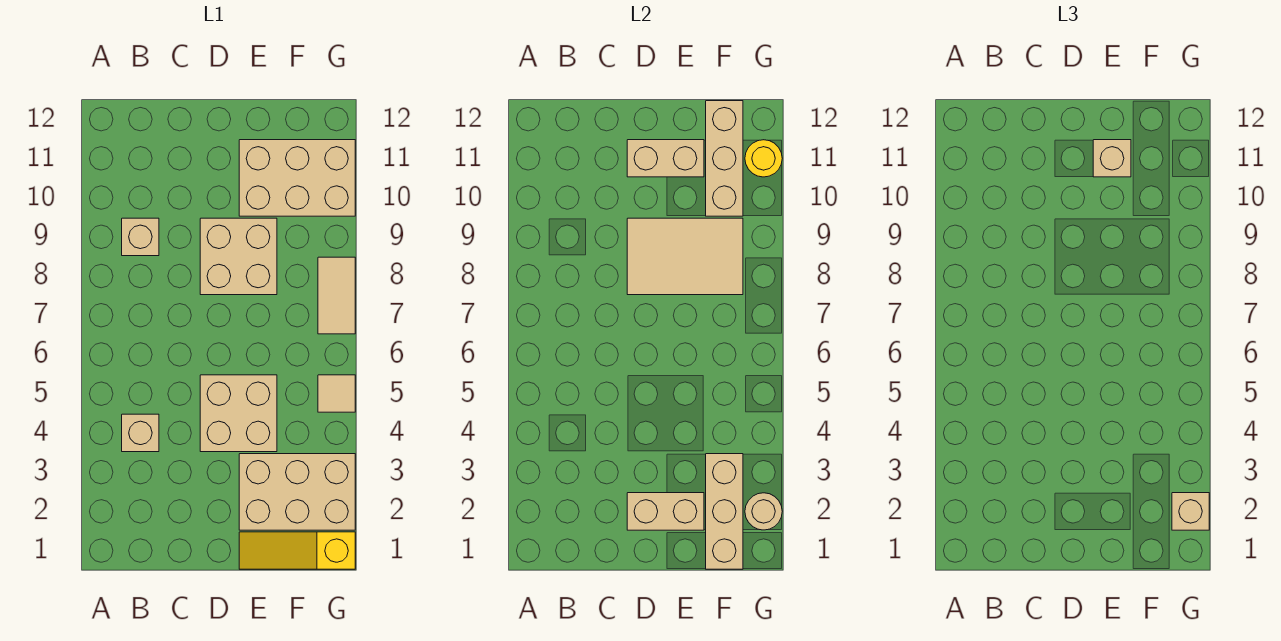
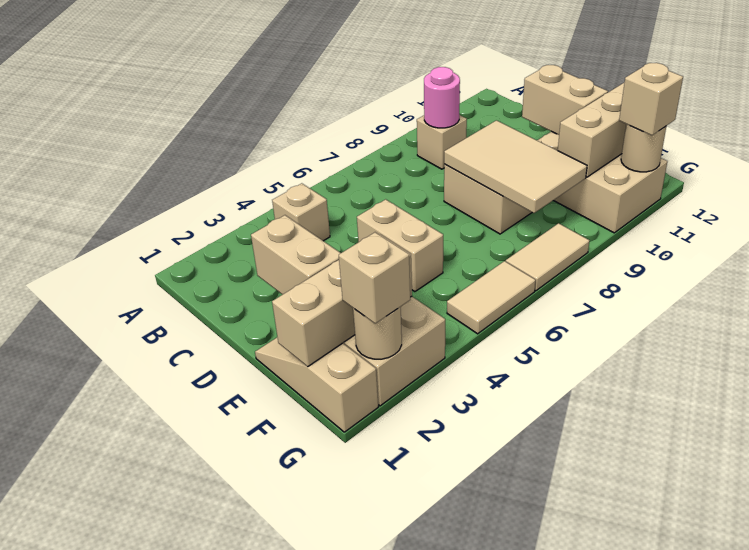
none -> pink round brick B9 level 2
tan brick D4:E5 level 1 -> tan brick D5:E5 level 1
yellow slope E1:G1 level 1 top G -> tan slope E1:G1 level 1 top G
tan brick E11 level 3 -> tan brick G11 level 3
tan tile G5 level 1 -> tan tile G5:G6 level 1
yellow round brick G11 level 2 -> tan round brick G11 level 2

